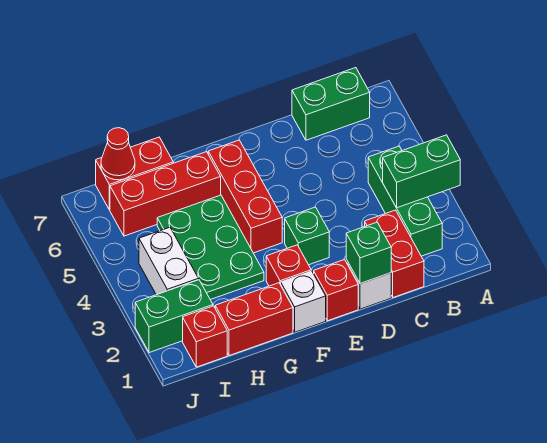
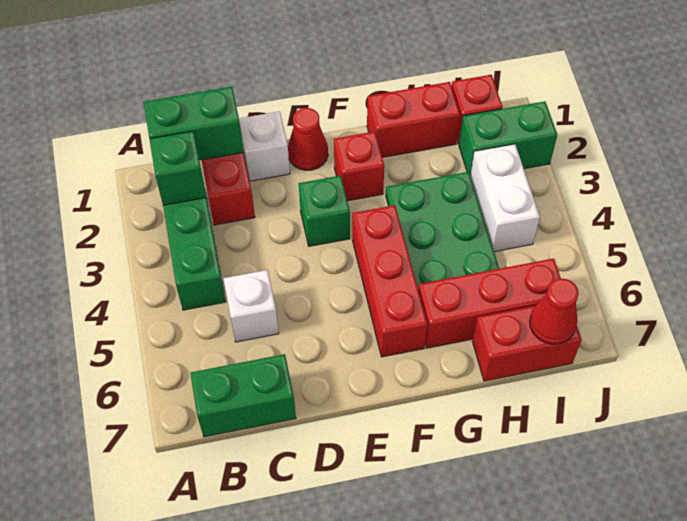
green brick A3:B3 level 2 -> green brick B1:C1 level 2
green brick D1 level 2 -> green brick B2 level 2
red brick E1 level 1 -> red cone E1 level 1
white brick F1 level 1 -> white brick C5 level 1

